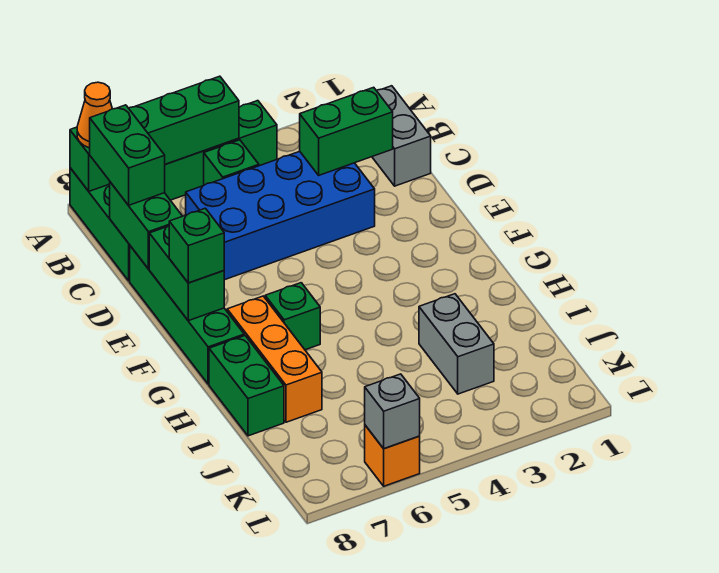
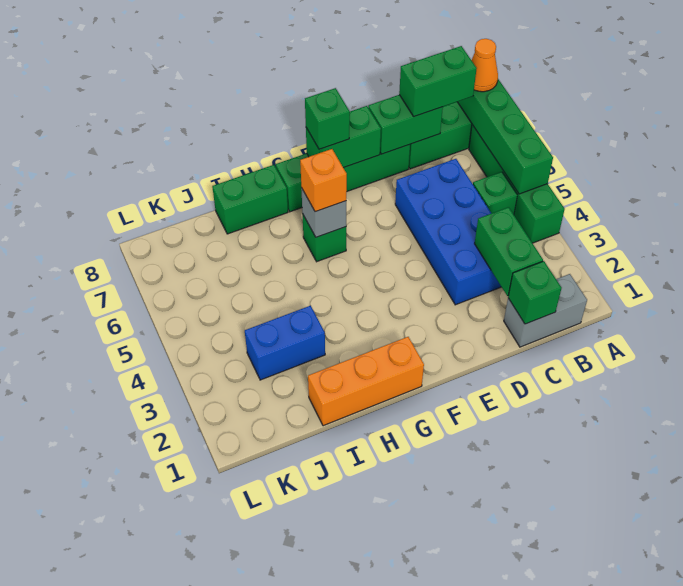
none -> green brick C1 level 2
orange brick G7:I7 level 1 -> orange brick G1:I1 level 1
grey brick I3:J3 level 1 -> blue brick I3:J3 level 1
orange brick L6 level 1 -> orange brick G6 level 3
grey brick L6 level 2 -> grey brick G6 level 2

